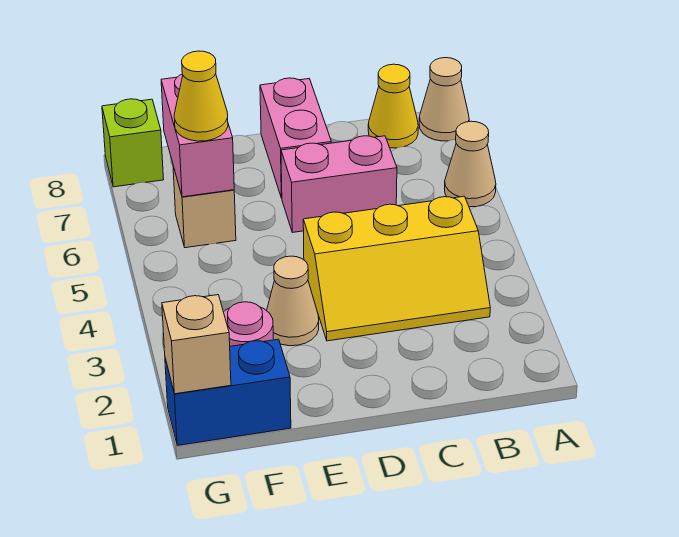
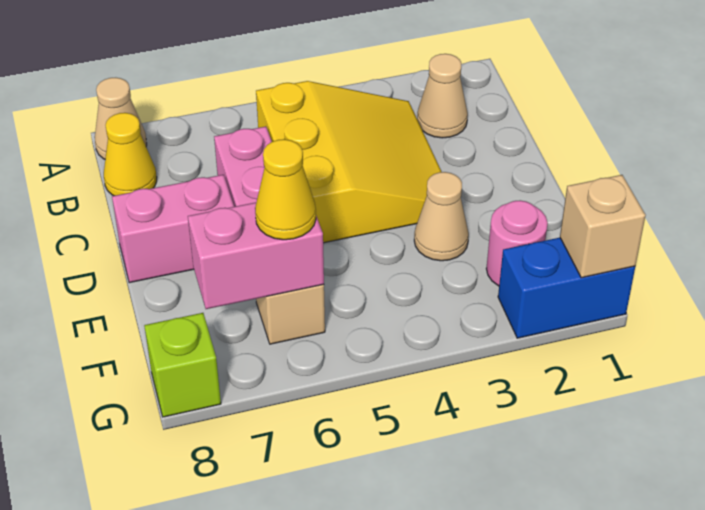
tan cone A6 level 1 -> tan cone B2 level 1
yellow slope B3:D4 level 1 top 4 -> yellow slope B3:D5 level 1 top 5
blue brick F1:G1 level 1 -> blue brick G1:G2 level 1

